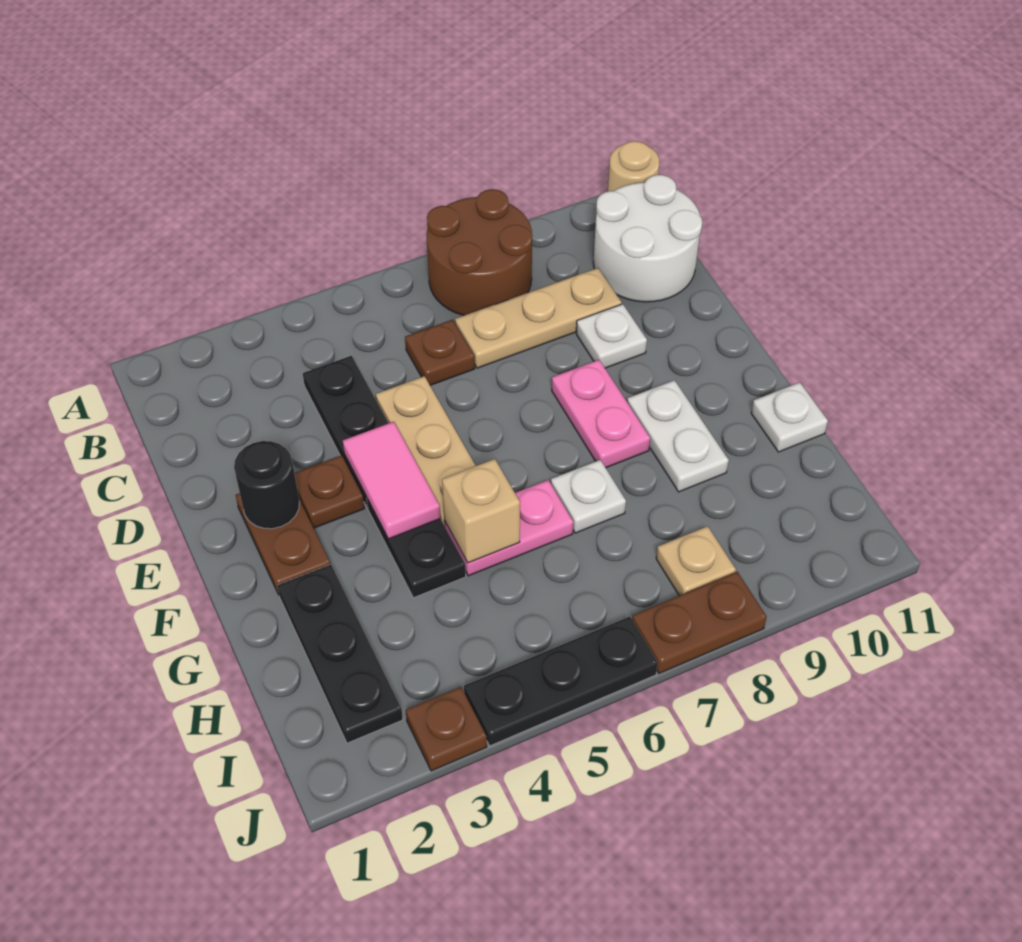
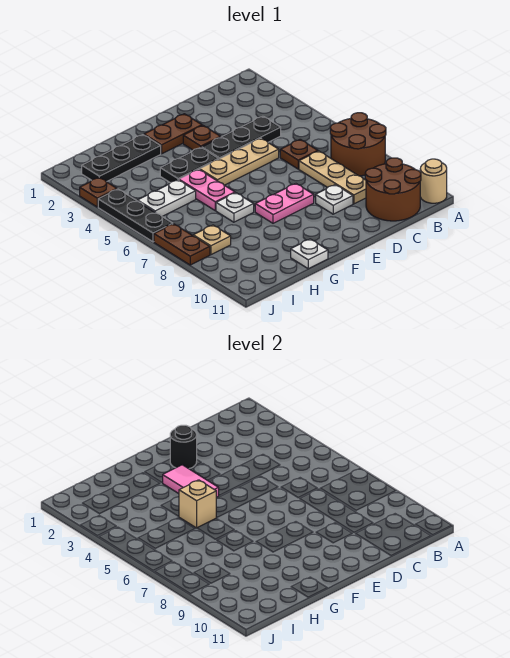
white round brick B10:C11 level 1 -> brown round brick B10:C11 level 1
pink tile E4:F4 level 2 -> pink tile F3:F4 level 2
white plate F9:G9 level 1 -> white plate H5:I5 level 1

